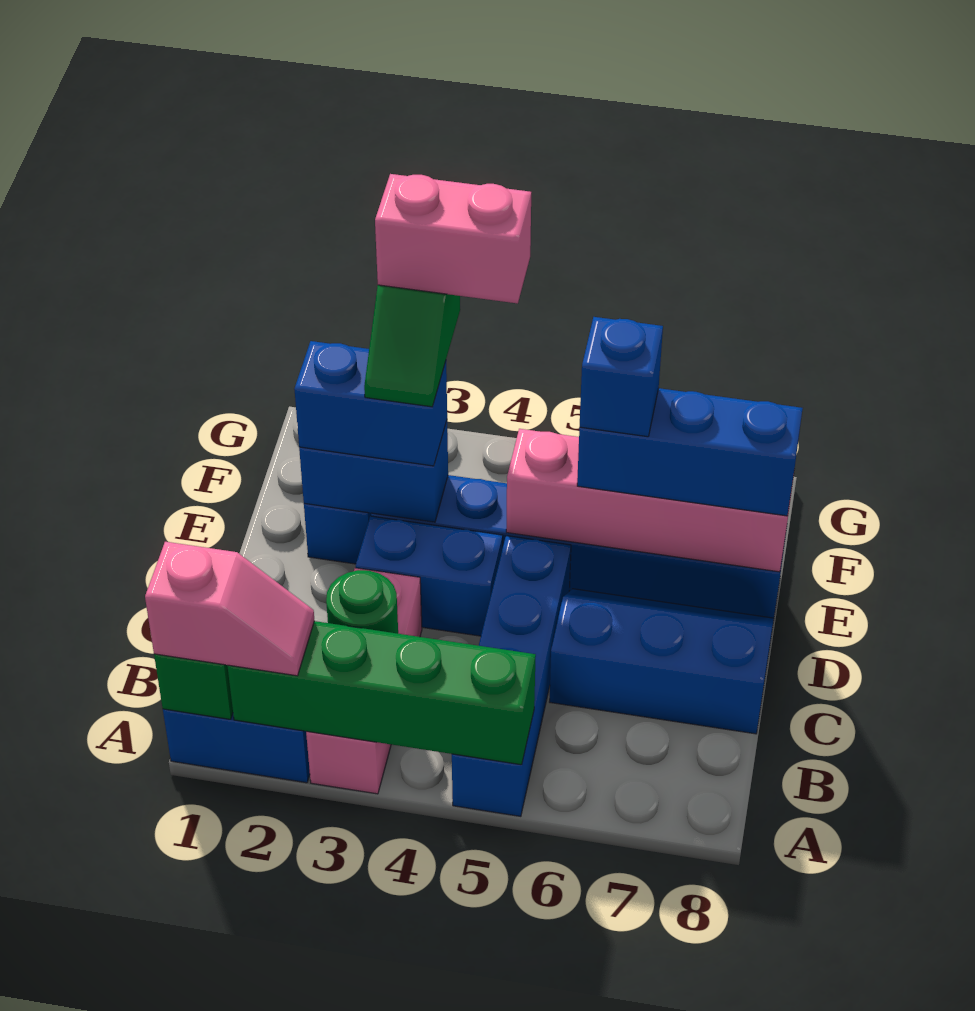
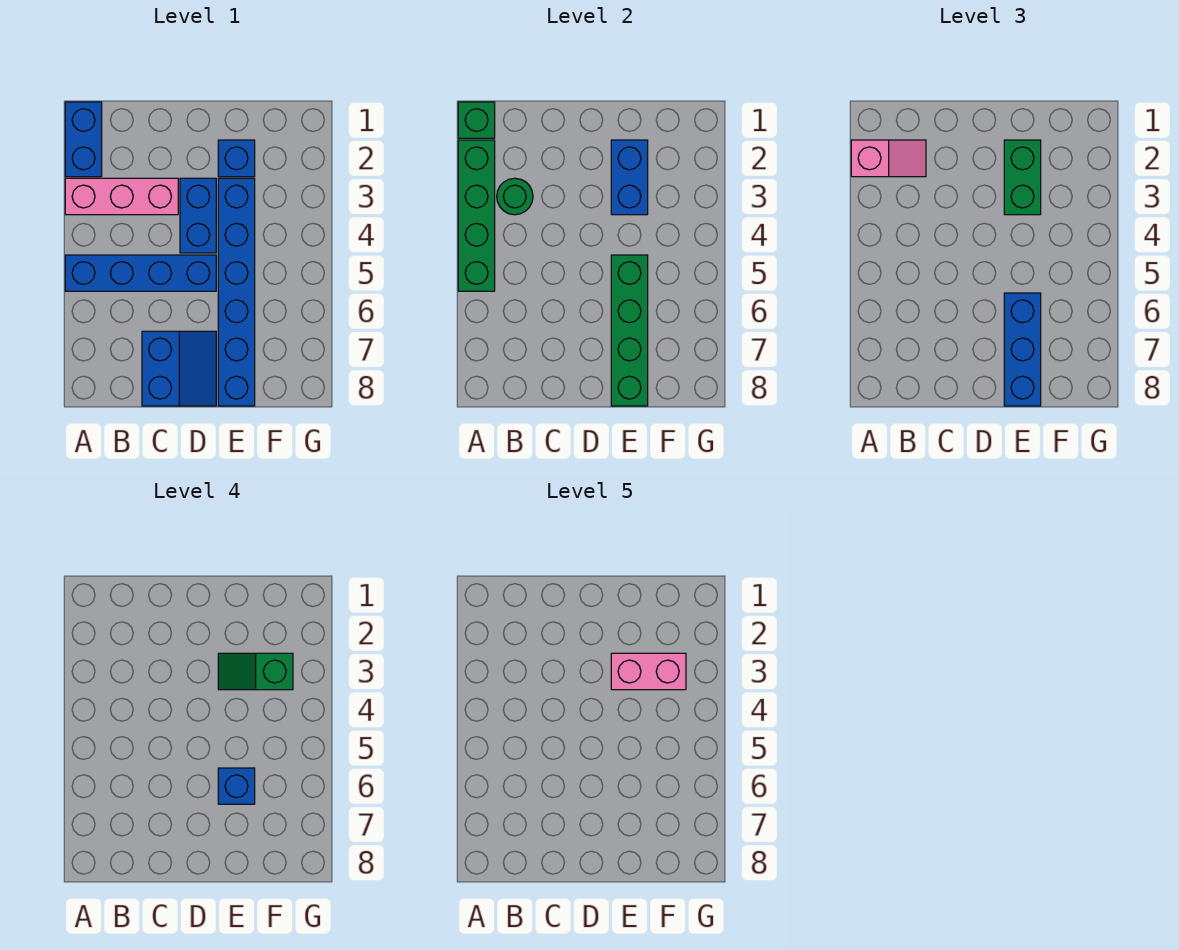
pink slope A1:A2 level 3 top 1 -> pink slope A2:B2 level 3 top A
blue slope C6:D8 level 1 top C -> blue slope C7:D8 level 1 top C
blue brick E2:E3 level 3 -> green brick E2:E3 level 3
pink brick E5:E8 level 2 -> green brick E5:E8 level 2
pink brick F3:F4 level 5 -> pink brick E3:F3 level 5

